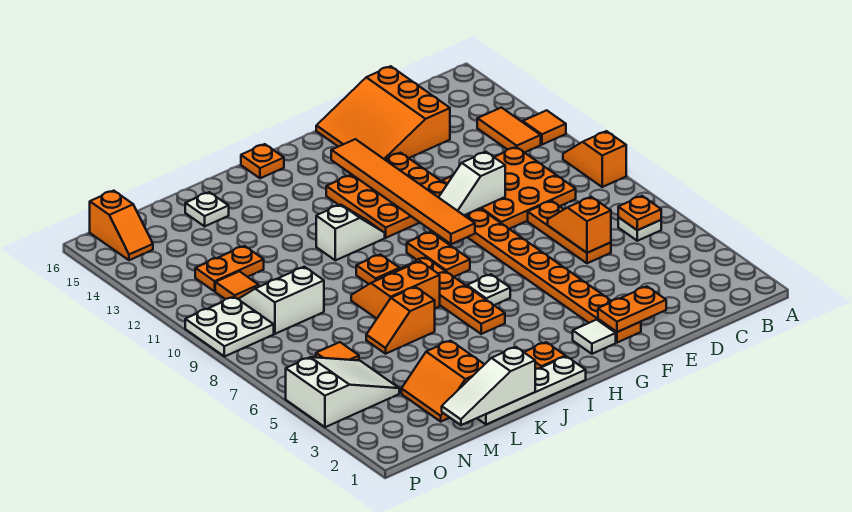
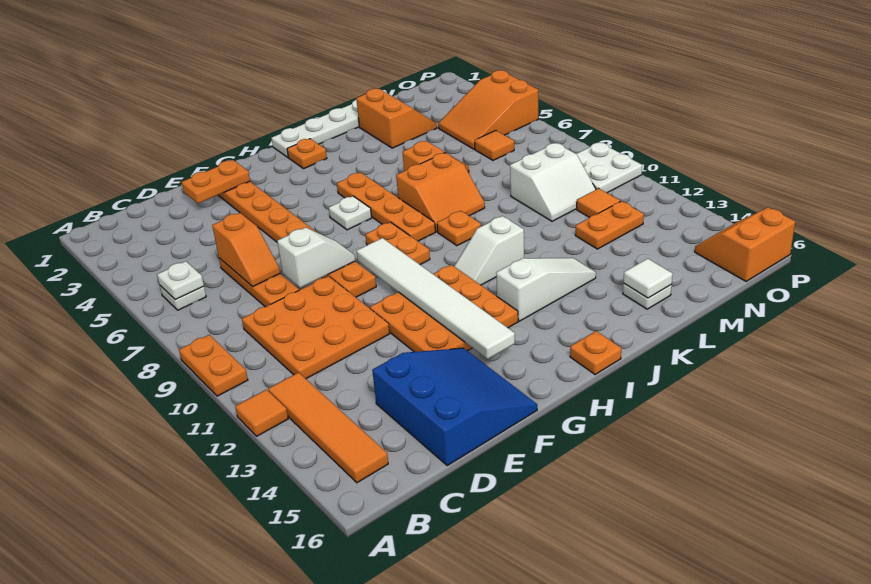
orange slope A9:A10 level 1 top 9 -> orange plate A9:A10 level 1
orange plate B6 level 2 -> white plate B6 level 2
orange tile B12:B13 level 1 -> orange tile B12:B15 level 1
orange slope D14:F16 level 1 top D -> blue slope D14:F16 level 1 top D
white slope E10:F10 level 2 top E -> white slope E8:F8 level 2 top E
white tile G2 level 1 -> white tile L15 level 2
orange tile G9:G14 level 2 -> white tile G9:G14 level 2
white slope K1:M1 level 2 top K -> white slope I13:K13 level 1 top I
white slope N4:P5 level 1 top P -> orange slope N4:P5 level 1 top P
orange slope O15:O16 level 1 top 16 -> orange slope O15:P16 level 1 top 16

